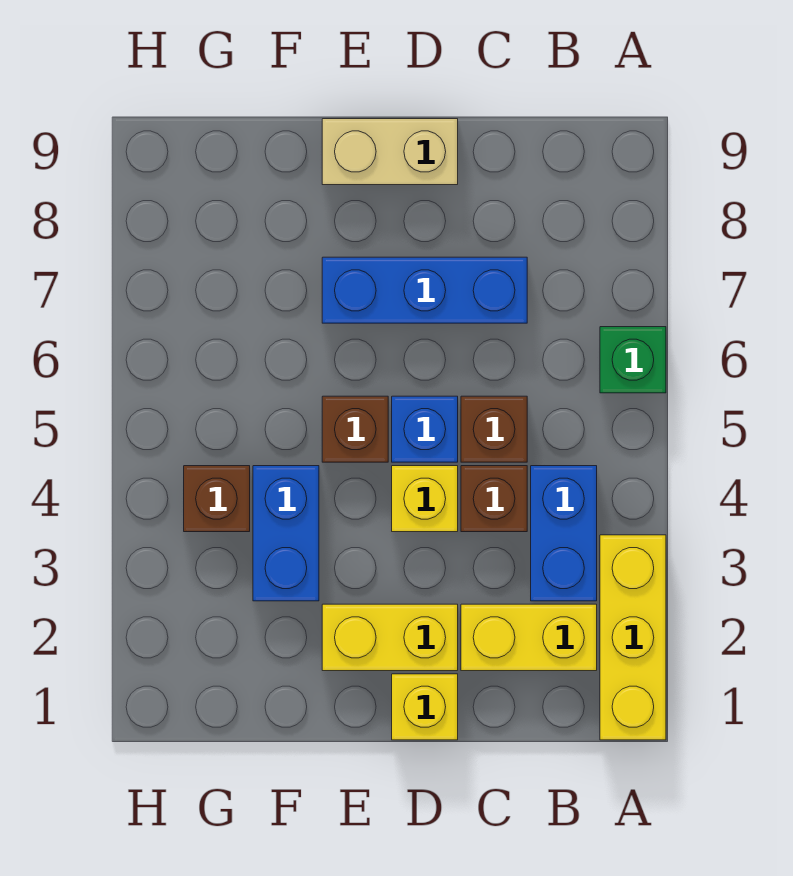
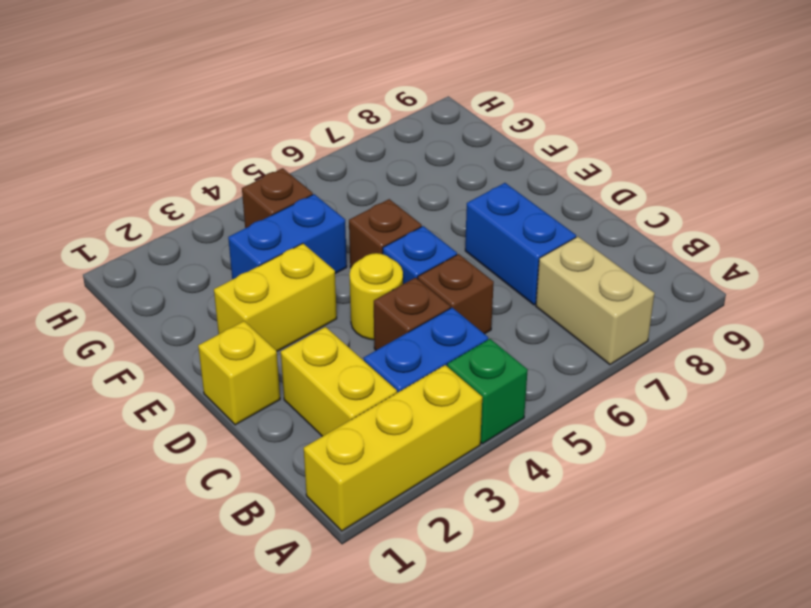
green brick A6 level 1 -> green brick A4 level 1
blue brick C7:E7 level 1 -> blue brick C7:D7 level 1
yellow brick D2:E2 level 1 -> yellow brick E2:E3 level 1
yellow brick D4 level 1 -> yellow round brick D4 level 1
tan brick D9:E9 level 1 -> tan brick A7:B7 level 1

